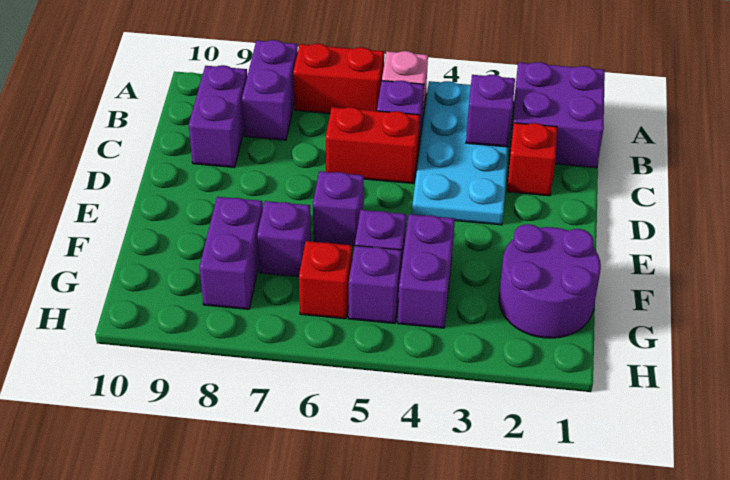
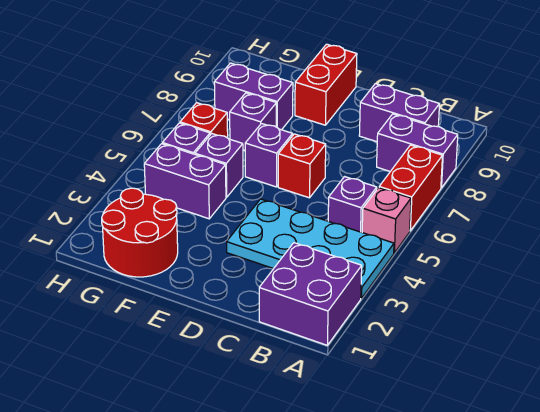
purple brick B3 level 2 -> none
red brick C2 level 1 -> red brick D6 level 1
red brick C5:C6 level 1 -> red brick E9:E10 level 1
purple round brick F1:G2 level 1 -> red round brick F1:G2 level 1

